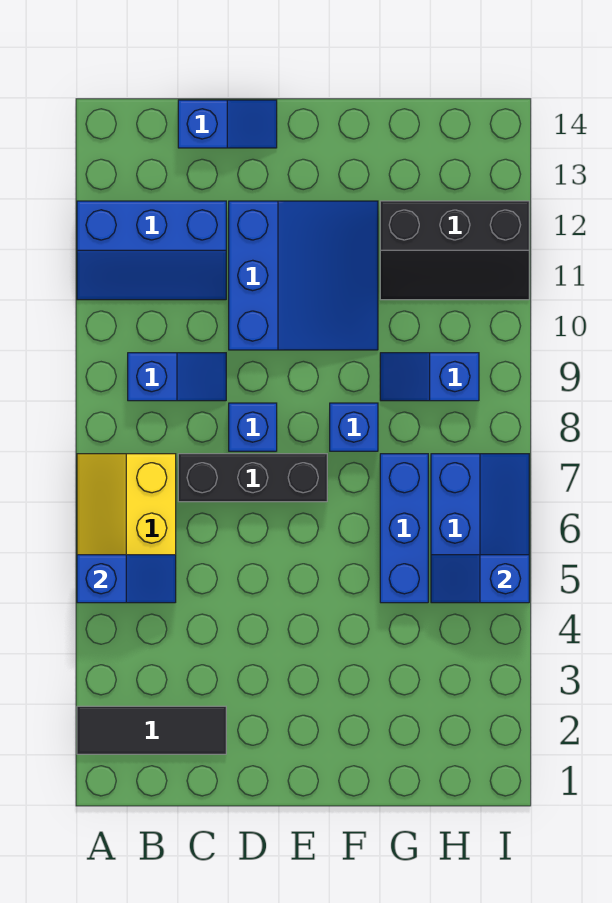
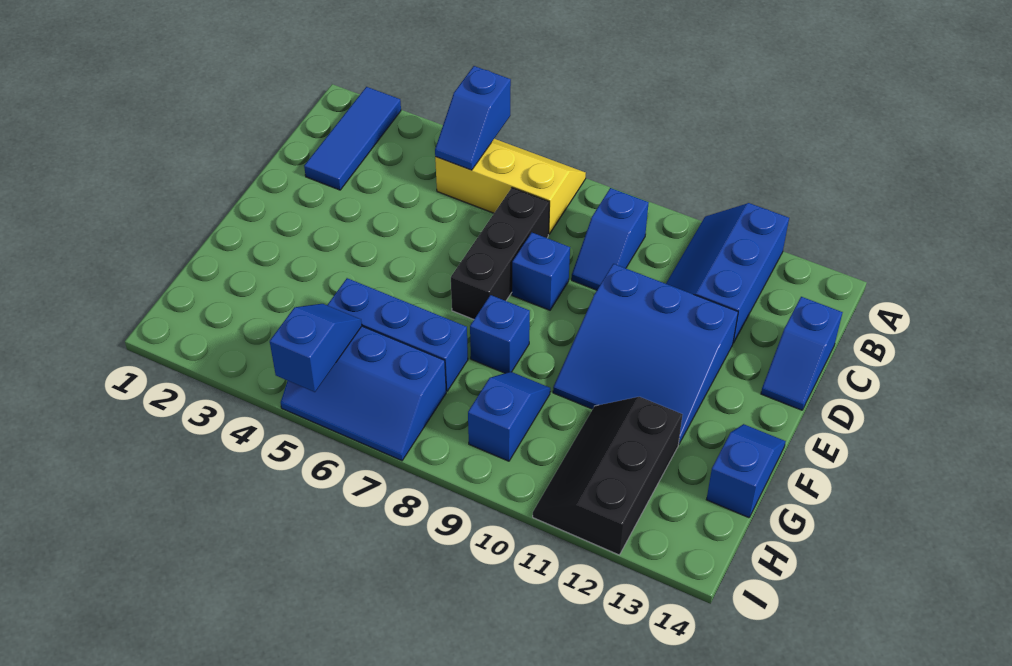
black tile A2:C2 level 1 -> blue tile A2:C2 level 1
none -> blue slope F14:G14 level 1 top G

